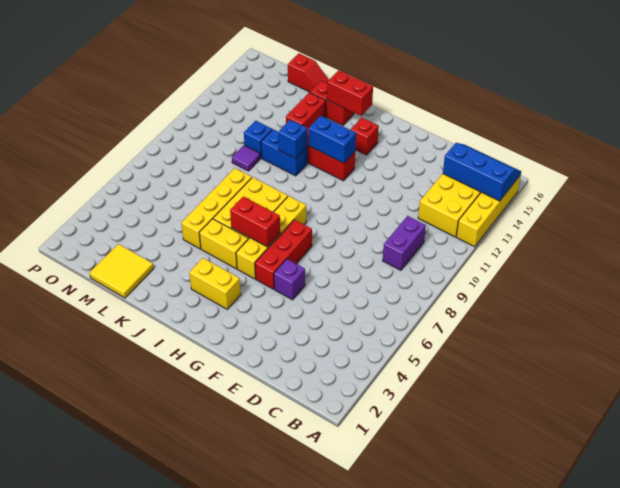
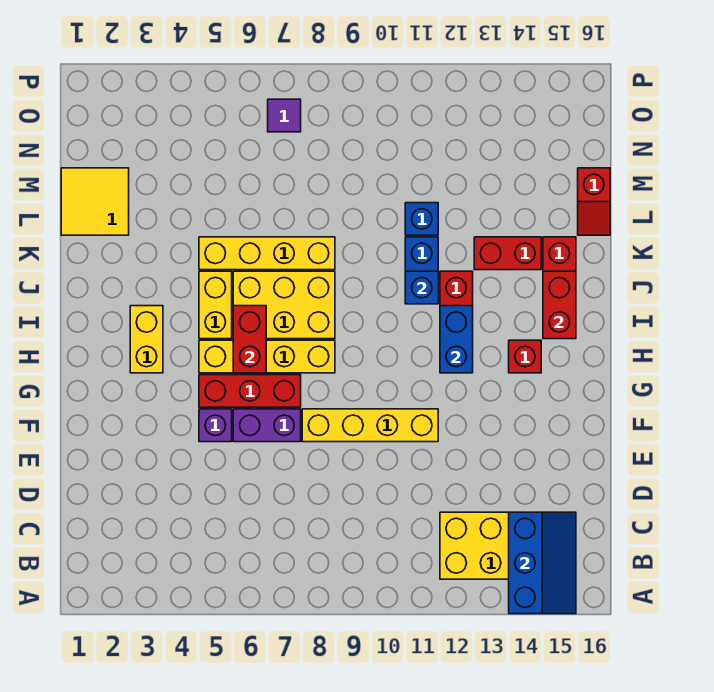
yellow brick A12:A15 level 1 -> yellow brick F8:F11 level 1
purple brick C9:C10 level 1 -> purple brick F6:F7 level 1
purple tile L10 level 1 -> purple tile O7 level 1

